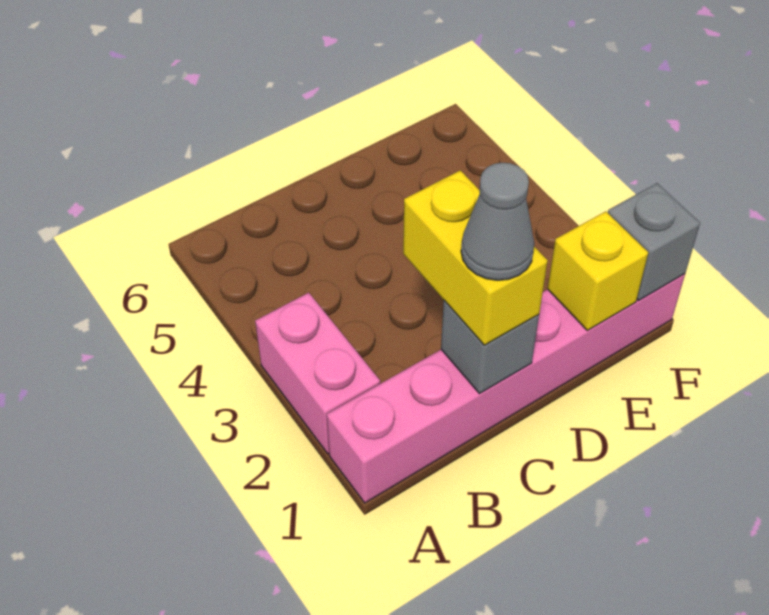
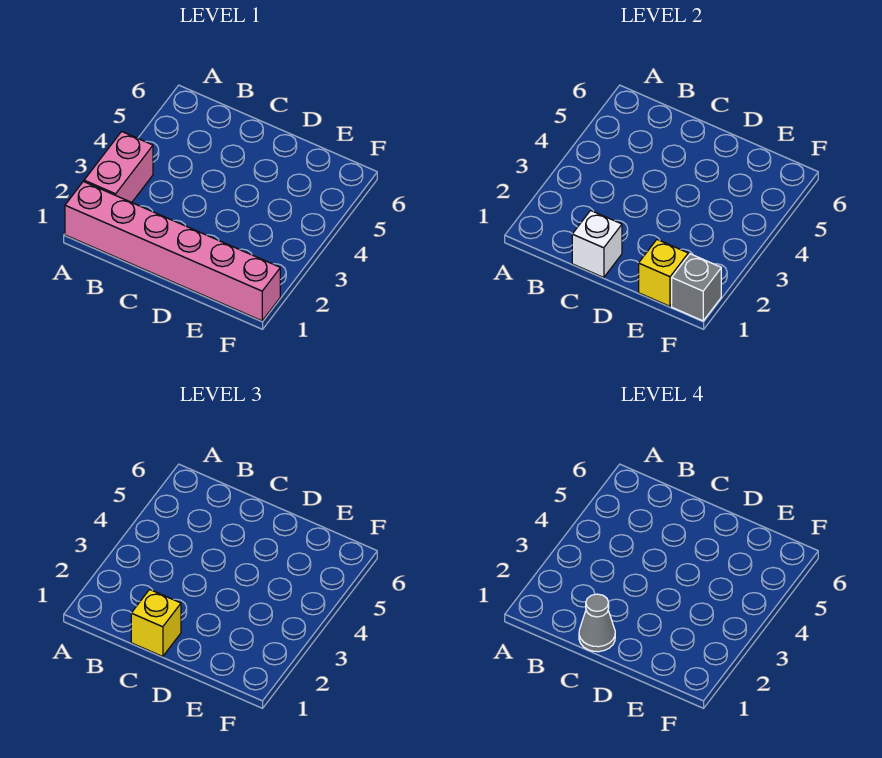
grey brick C1 level 2 -> white brick C1 level 2
yellow brick C1:C2 level 3 -> yellow brick C1 level 3

